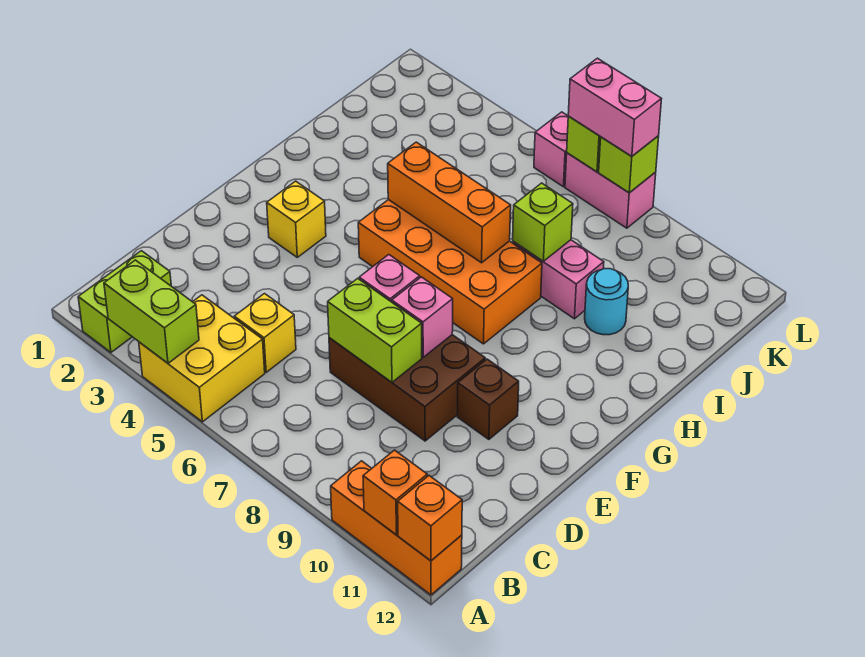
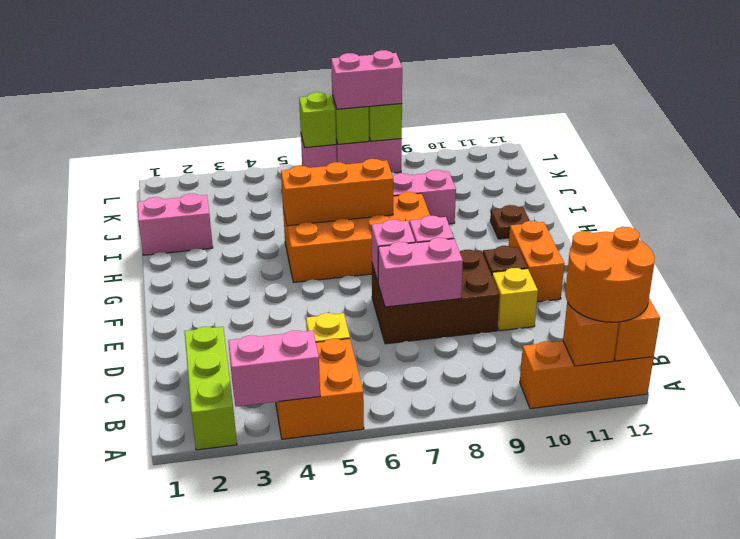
lime brick A2:B2 level 1 -> lime brick A2:C2 level 1
lime brick A3:A4 level 2 -> pink brick A3:A4 level 2
yellow brick A4:B5 level 1 -> orange brick A4:B5 level 1
none -> orange round brick A11:B12 level 3
lime brick D7:D8 level 2 -> pink brick D7:D8 level 2
none -> orange brick E11:F11 level 1
yellow brick F3 level 1 -> yellow brick D10 level 1
none -> brown plate H11 level 1
none -> pink brick I1:I2 level 1
lime brick I8 level 2 -> lime brick L6 level 2
cyan round brick I10 level 1 -> none

